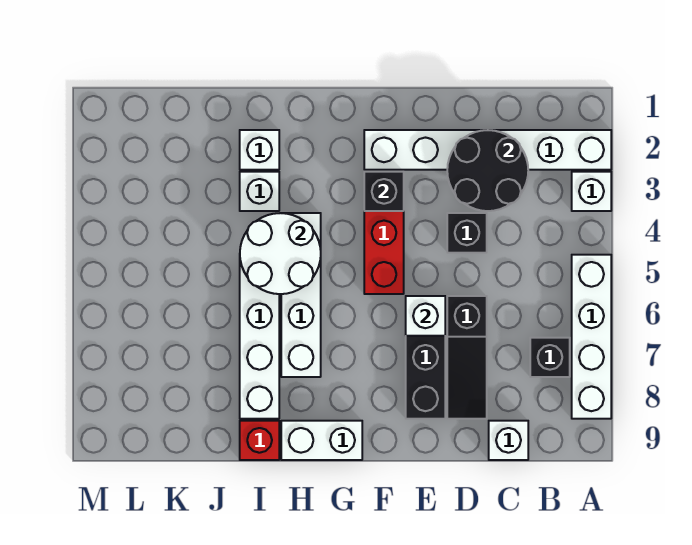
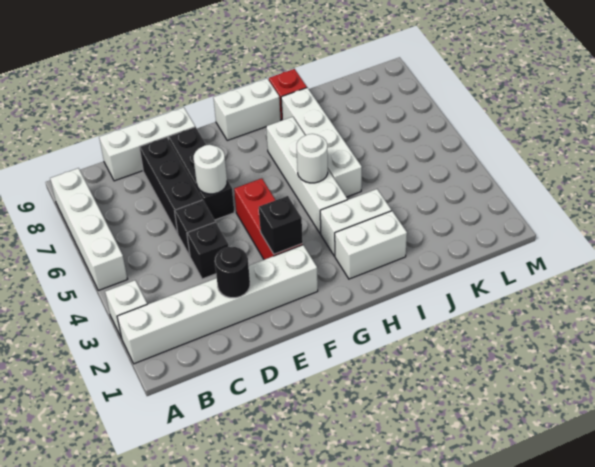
black brick B7 level 1 -> black brick D5 level 1
black round brick C2:D3 level 2 -> black round brick D2 level 2
white brick C9 level 1 -> white brick C9:E9 level 1
black slope D6:D8 level 1 top 6 -> black brick D6:D8 level 1
white brick E6 level 2 -> white round brick E6 level 2
white round brick H4:I5 level 2 -> white round brick H5 level 2
white brick I2 level 1 -> white brick H2:I2 level 1
white brick I3 level 1 -> white brick H3:I3 level 1

